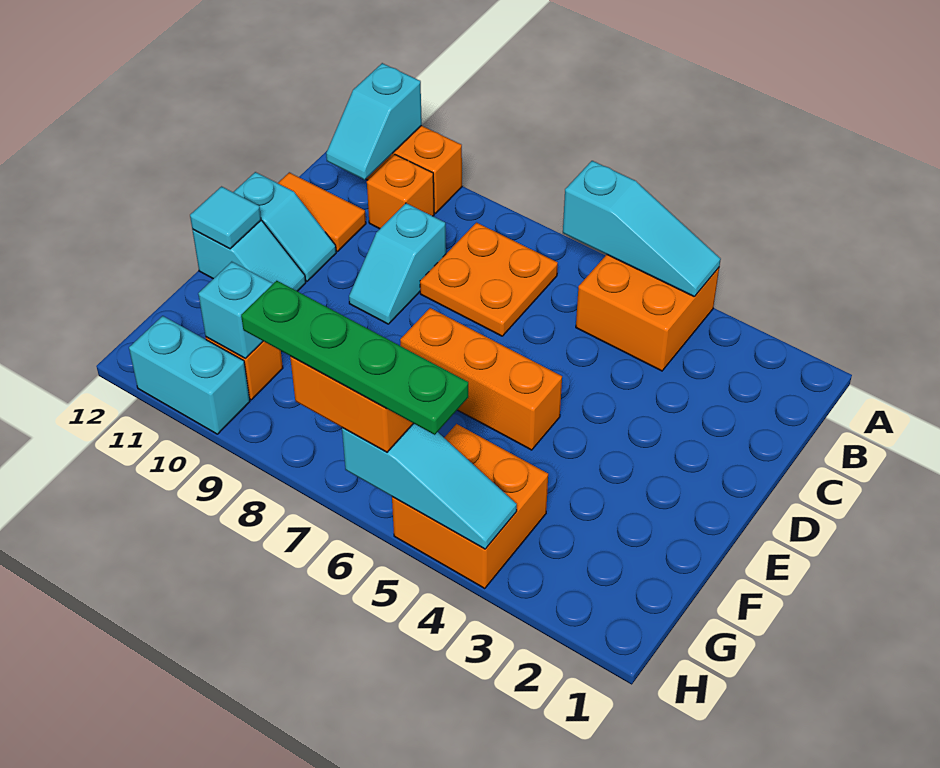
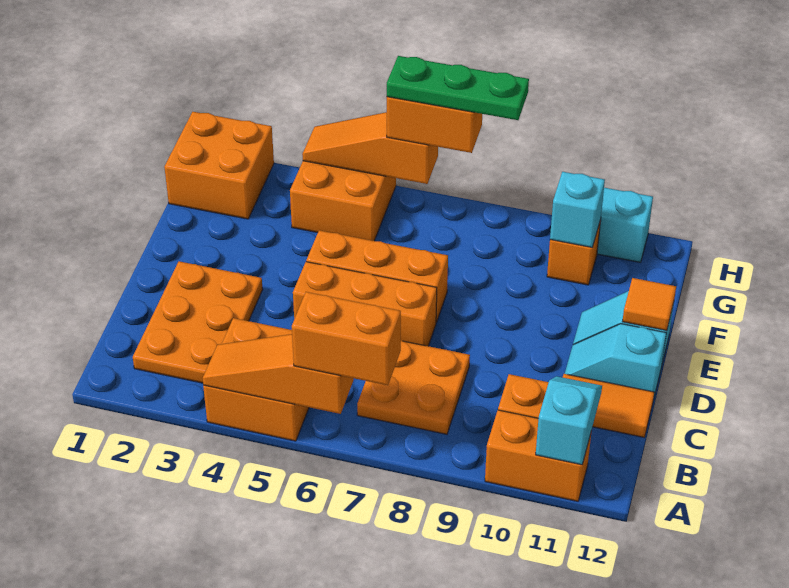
cyan slope A4:A6 level 2 top 6 -> orange slope A4:A6 level 2 top 6
none -> orange brick A6:A7 level 3
none -> orange plate B2:D3 level 1
cyan slope C9:D9 level 1 top C -> none
none -> orange brick D5:D7 level 1
cyan tile E12 level 2 -> orange tile E12 level 2
none -> orange brick G1:H2 level 1
cyan slope H4:H6 level 2 top 6 -> orange slope H4:H6 level 2 top 6
green plate H5:H8 level 4 -> green plate H6:H8 level 4

